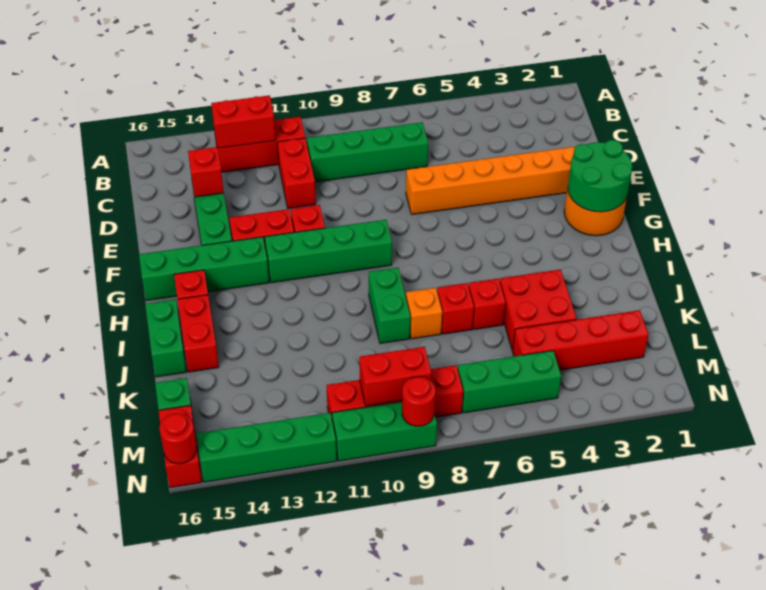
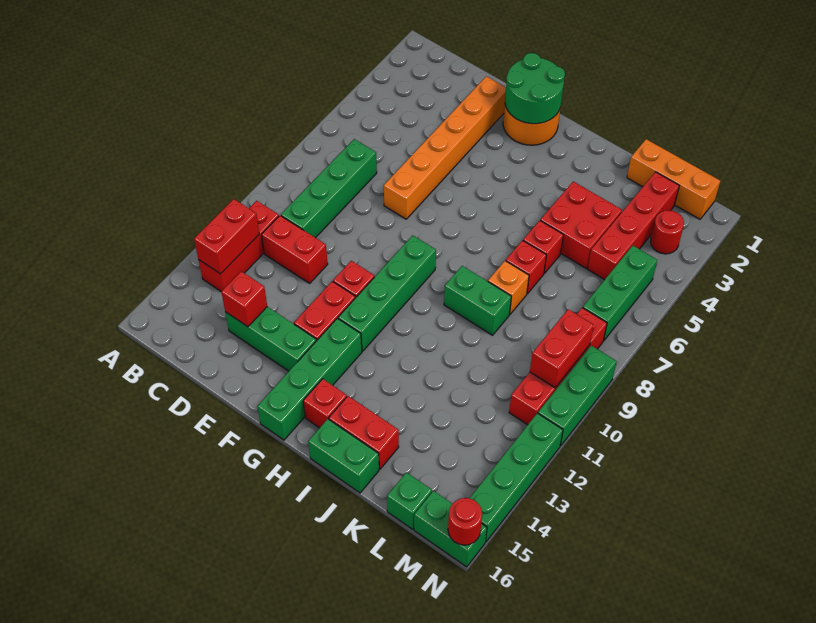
none -> orange brick K1:M1 level 1
red brick M16:N16 level 1 -> green brick M16:N16 level 1
red round brick N9 level 2 -> red round brick M3 level 1

